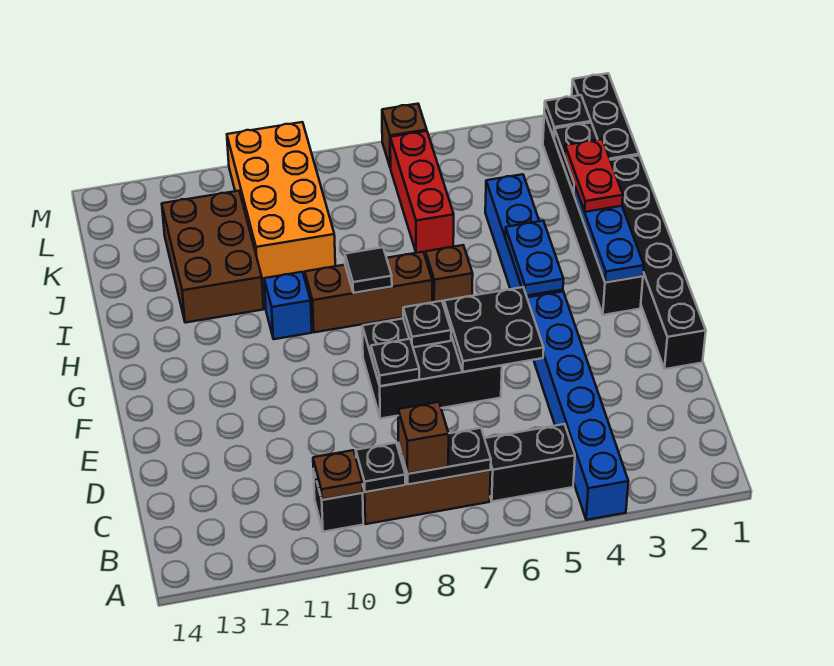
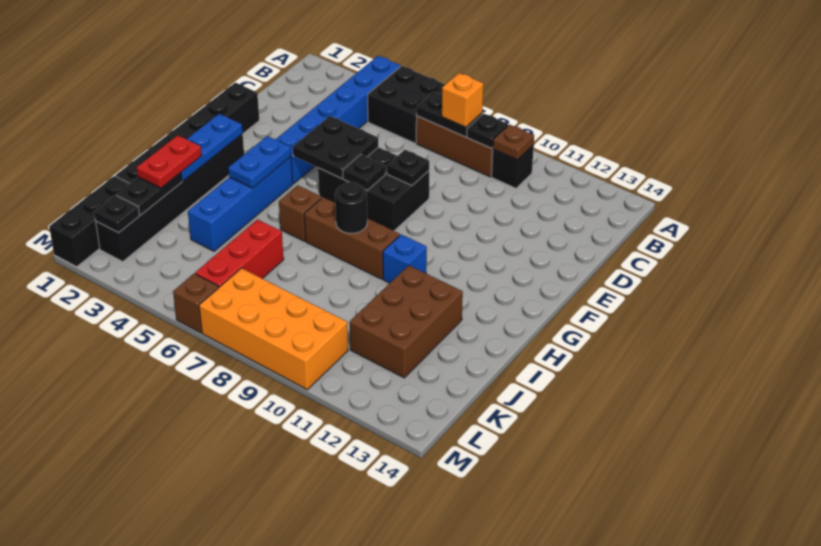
black brick B5:B6 level 1 -> black brick A5:B6 level 1
brown brick B8 level 3 -> orange brick B8 level 3
black tile H8 level 2 -> black round brick H8 level 2
orange brick J9:M10 level 1 -> orange brick L7:M10 level 1

